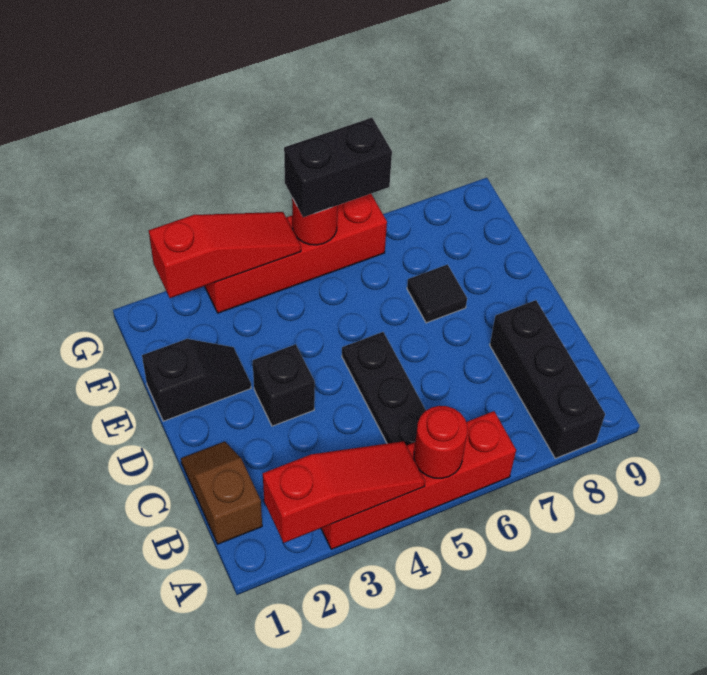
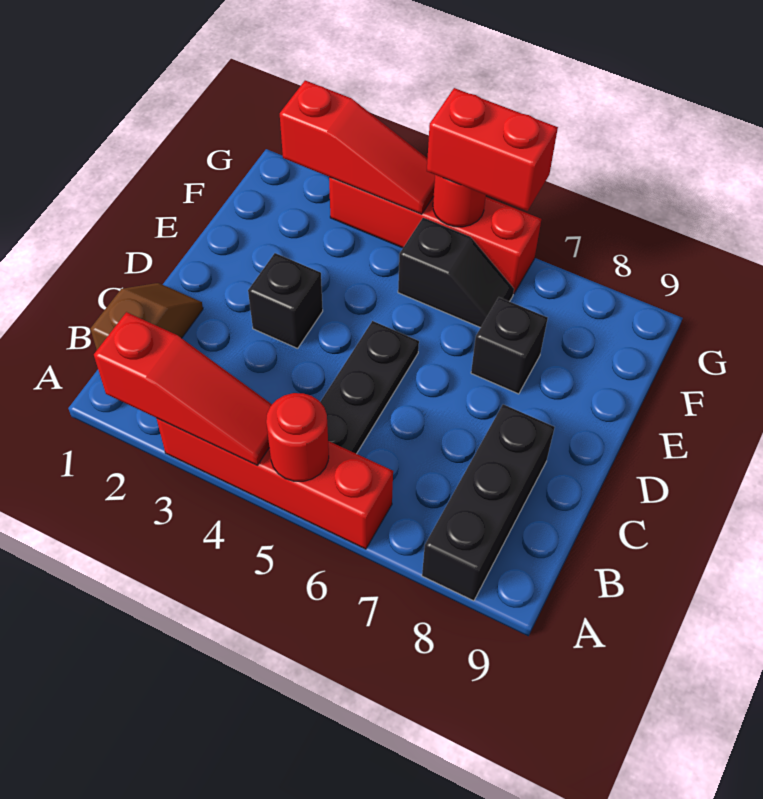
black slope E1:E2 level 1 top 1 -> black slope F5:F6 level 1 top 5
black tile E7 level 1 -> black brick E7 level 1
black brick G5:G6 level 3 -> red brick G5:G6 level 3

